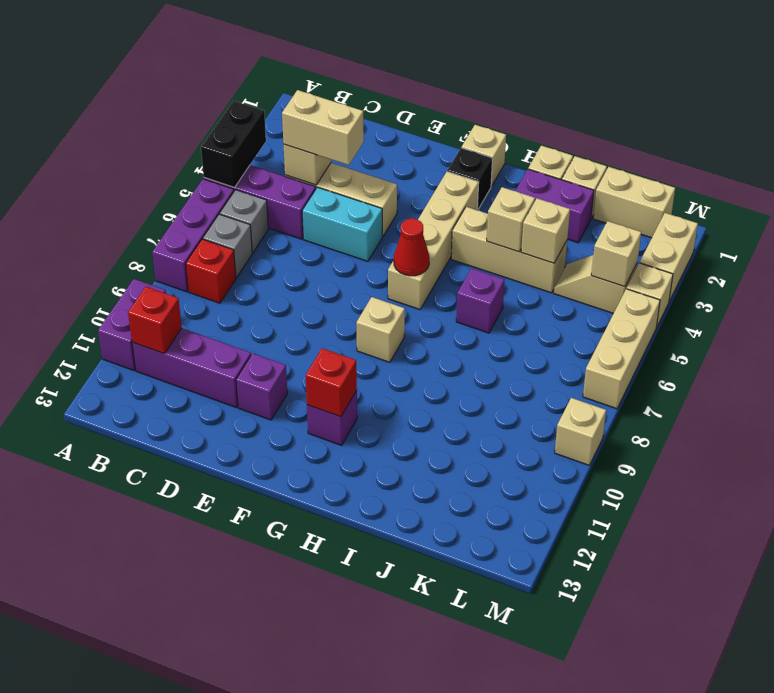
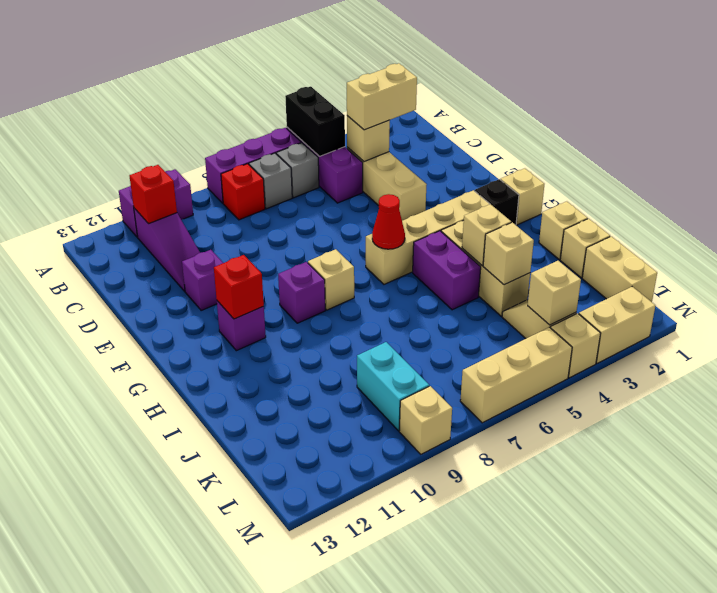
black brick A4:A5 level 2 -> black brick A5:B5 level 2
purple brick B11:D11 level 1 -> purple slope B11:D11 level 1 top B
tan brick C4:D4 level 3 -> tan brick C3:C4 level 3
cyan brick D5:E5 level 1 -> cyan brick K9:L9 level 1
purple brick I2:J2 level 1 -> purple brick H5:I5 level 1
purple brick I6 level 1 -> purple brick G9 level 1

